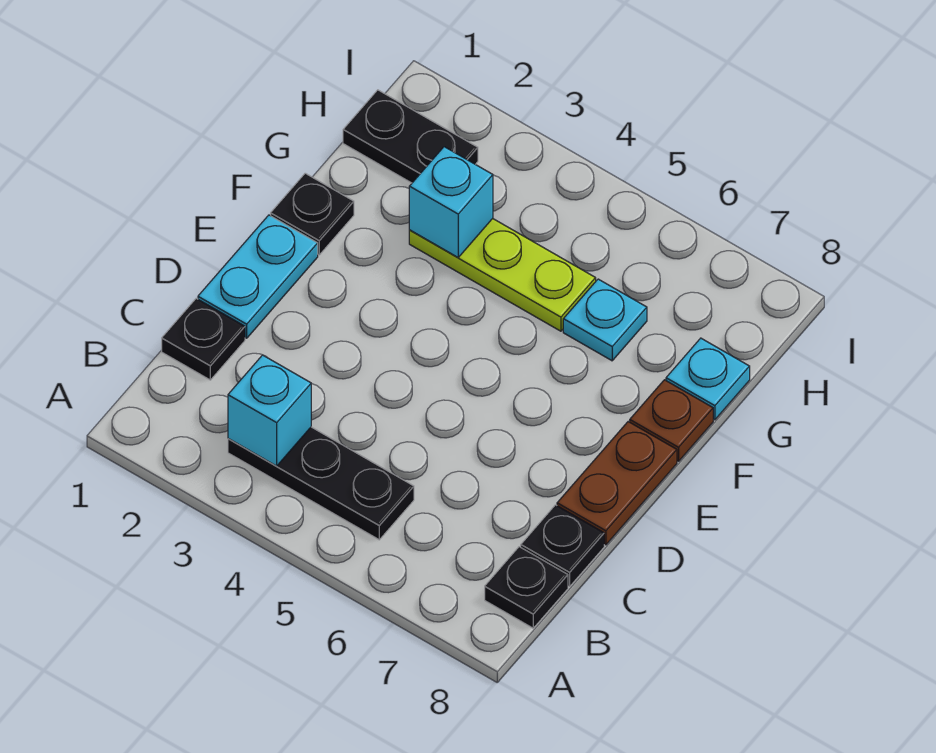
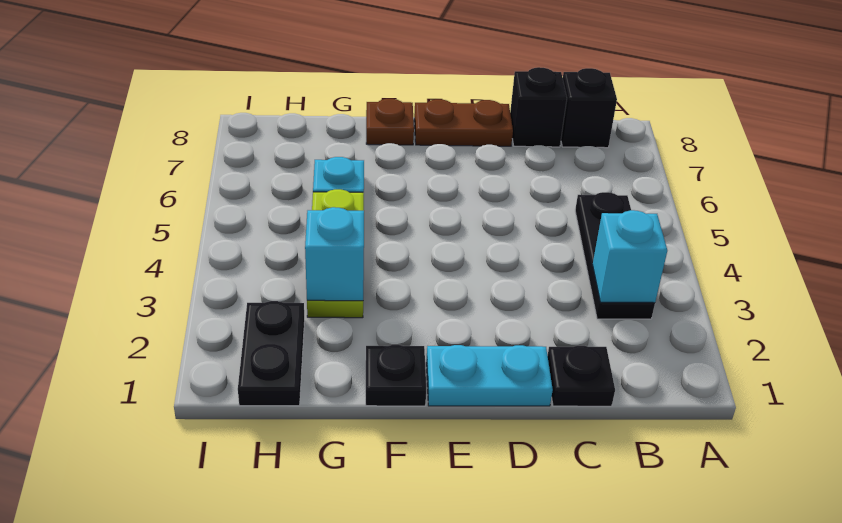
black plate B8 level 1 -> black brick B8 level 1
black plate C8 level 1 -> black brick C8 level 1
cyan plate G8 level 1 -> none

